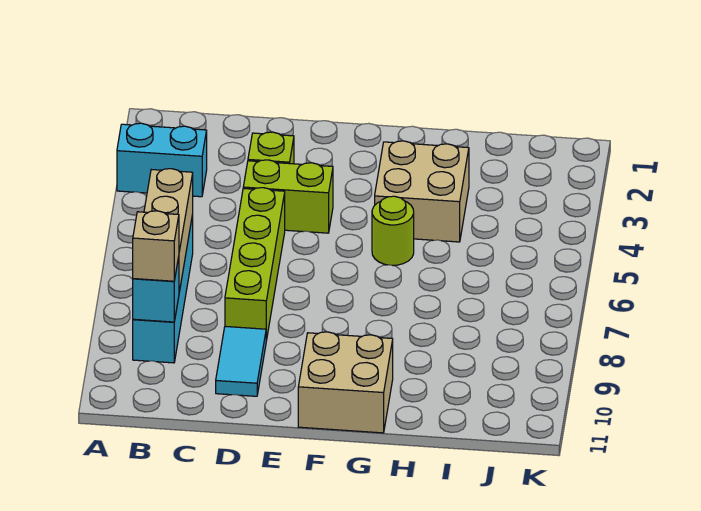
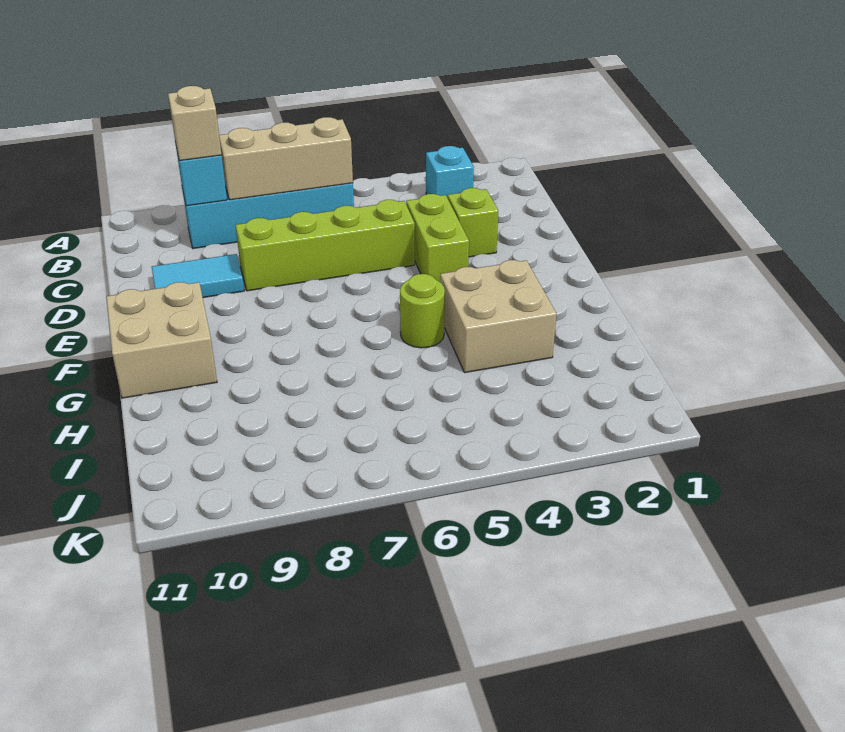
cyan brick A3:B3 level 1 -> cyan brick B3 level 1

